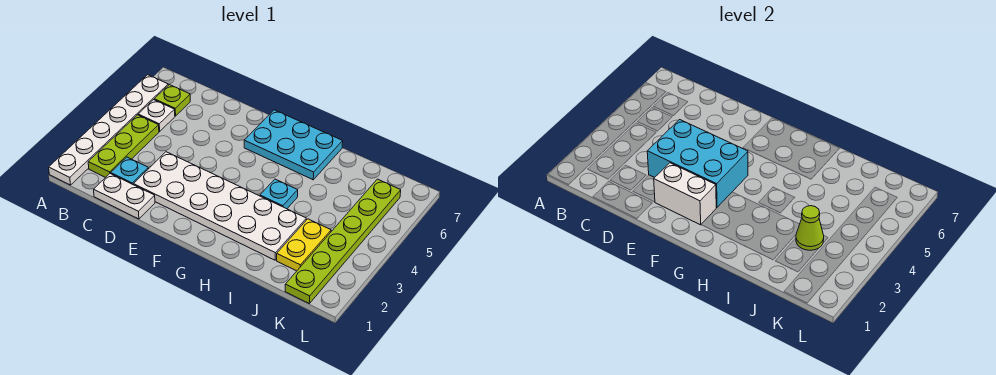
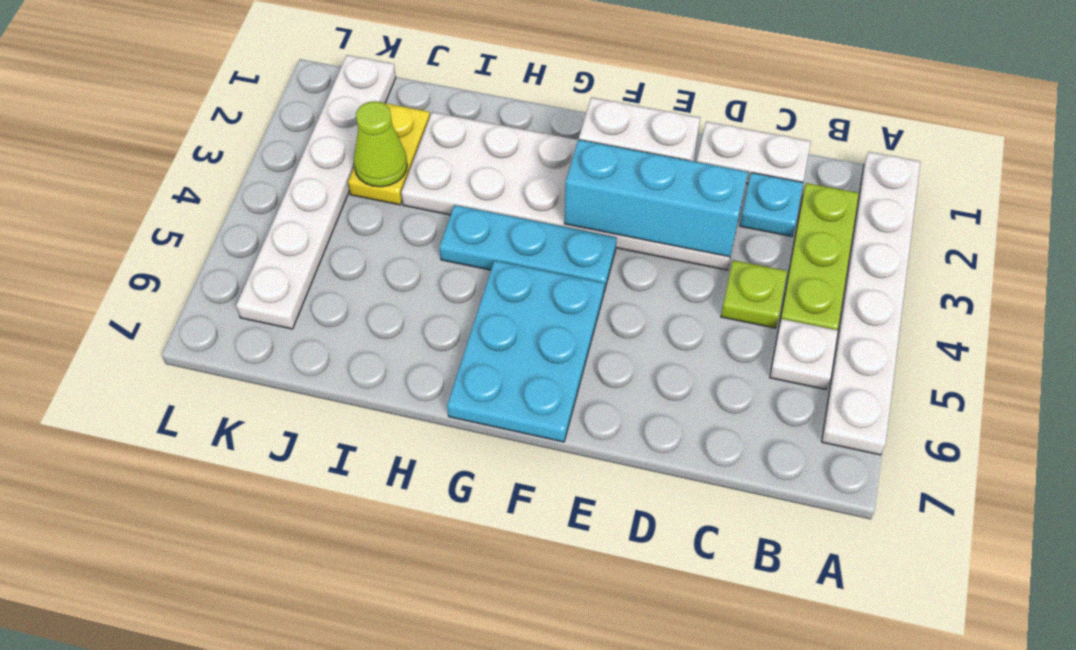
lime plate B6 level 1 -> lime plate C4 level 1
cyan brick D3:F4 level 2 -> cyan brick D3:F3 level 2
cyan plate F6:H7 level 1 -> cyan plate F5:G7 level 1
cyan plate H4 level 1 -> cyan plate F4:H4 level 1
lime plate K1:K6 level 1 -> white plate K1:K6 level 1

